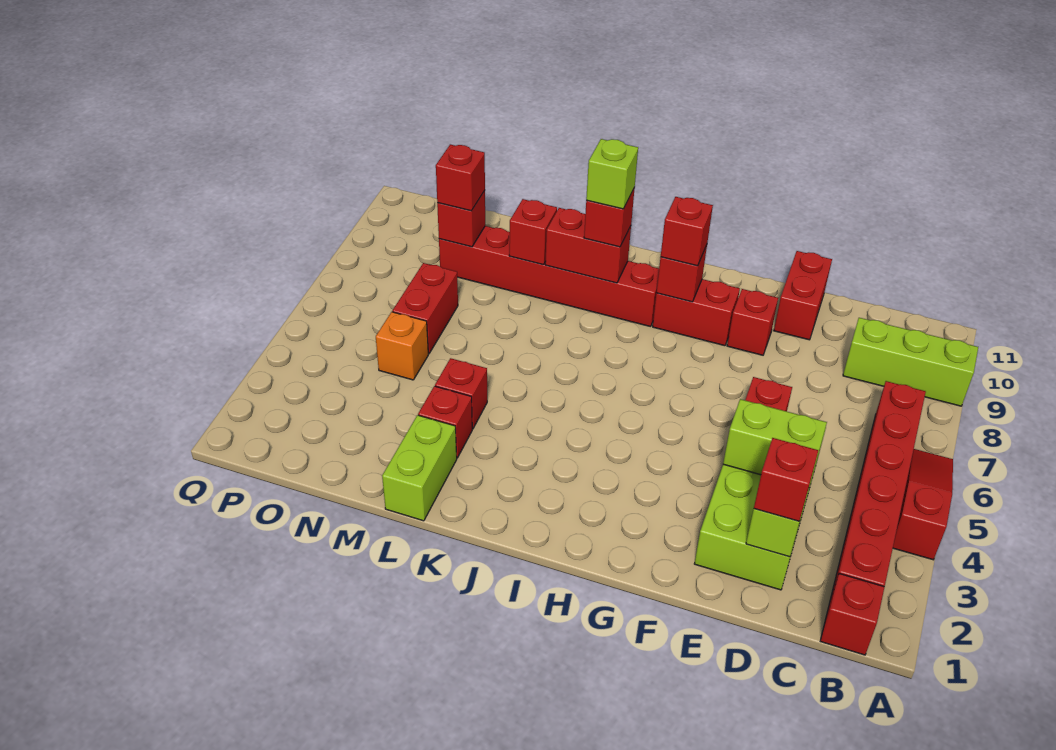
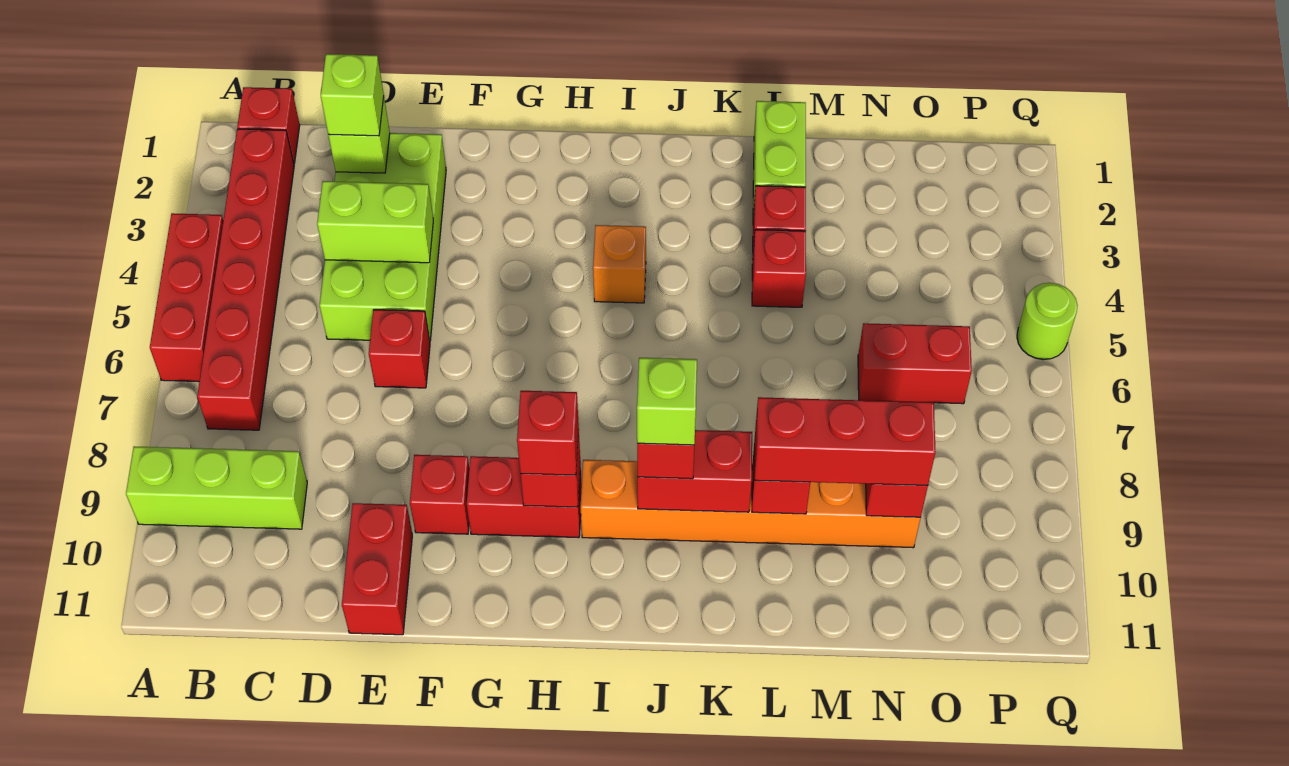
red slope A4:A6 level 1 top 4 -> red brick A4:A6 level 1
red brick D2 level 3 -> lime brick D2 level 3
red brick I9:N9 level 1 -> orange brick I9:N9 level 1
orange brick N5 level 1 -> orange brick I4 level 1
red brick N6:N7 level 1 -> red brick N6:O6 level 1
red brick N9 level 3 -> red brick L9:N9 level 3
none -> lime round brick Q5 level 1

